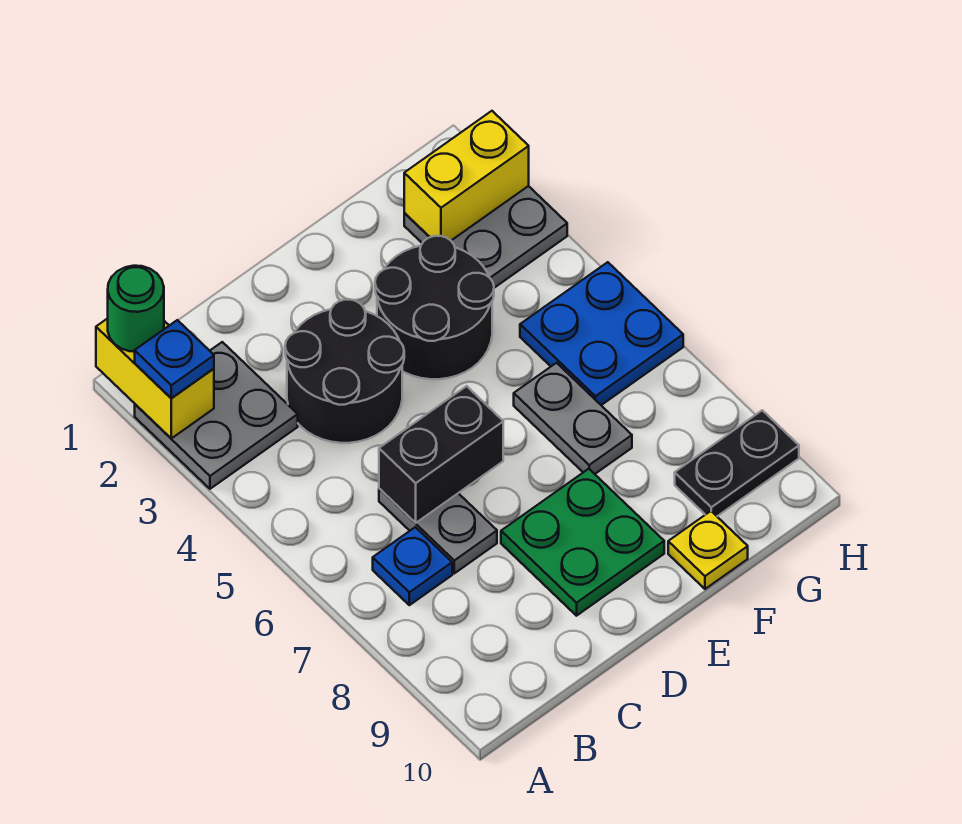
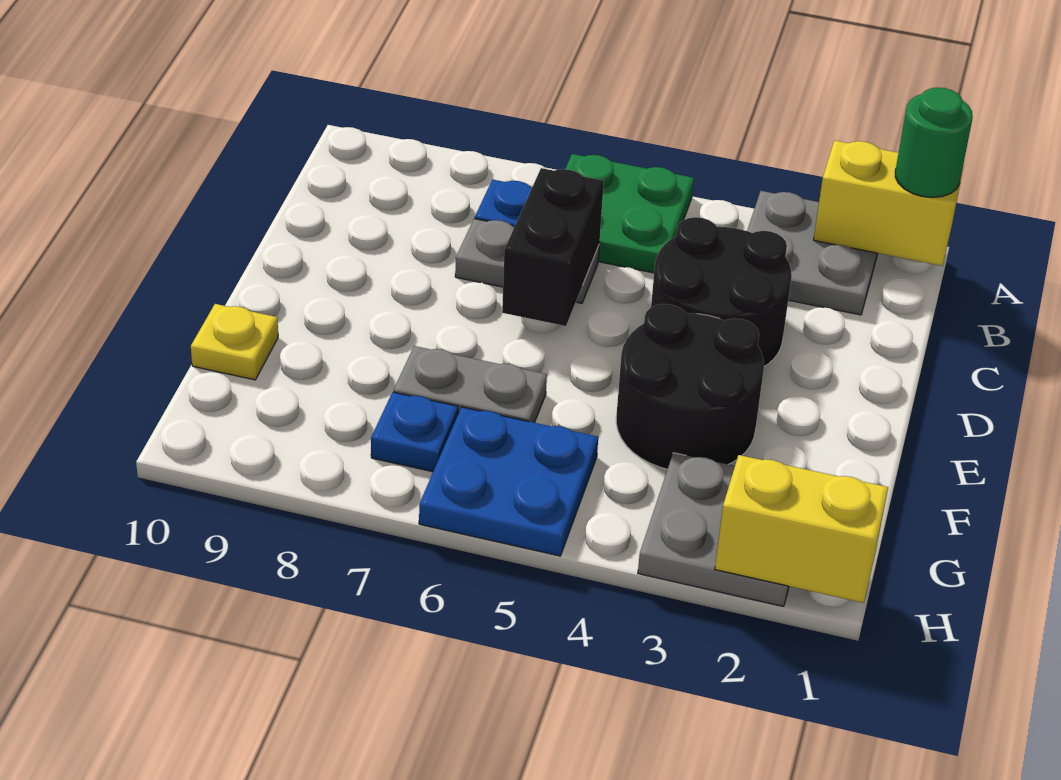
blue plate A2 level 3 -> blue plate G7 level 1
green plate D8:E9 level 1 -> green plate A5:B6 level 1
yellow brick G2:H2 level 2 -> yellow brick H1:H2 level 2
black plate G9:H9 level 1 -> none

